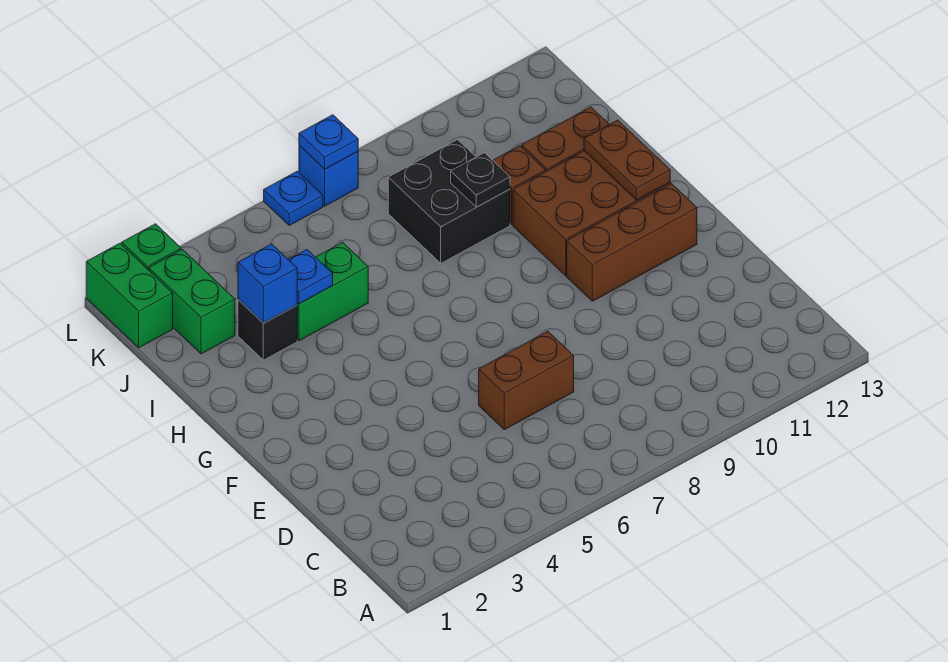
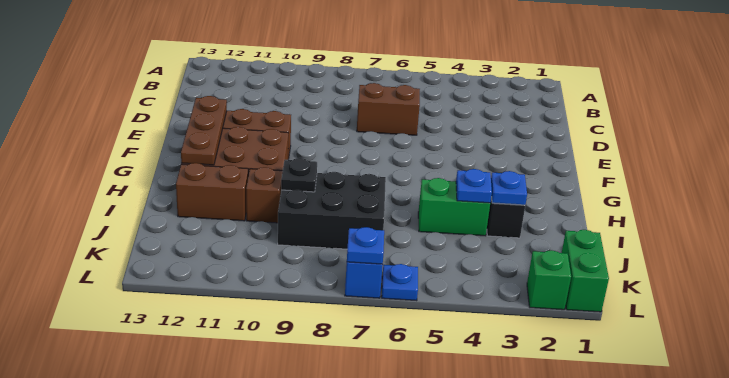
brown plate G12:H12 level 2 -> brown plate F12:H12 level 2
blue brick I3 level 2 -> blue plate I3 level 2
black brick I8:J9 level 1 -> black brick I7:J9 level 1
green brick J2:K2 level 1 -> none

